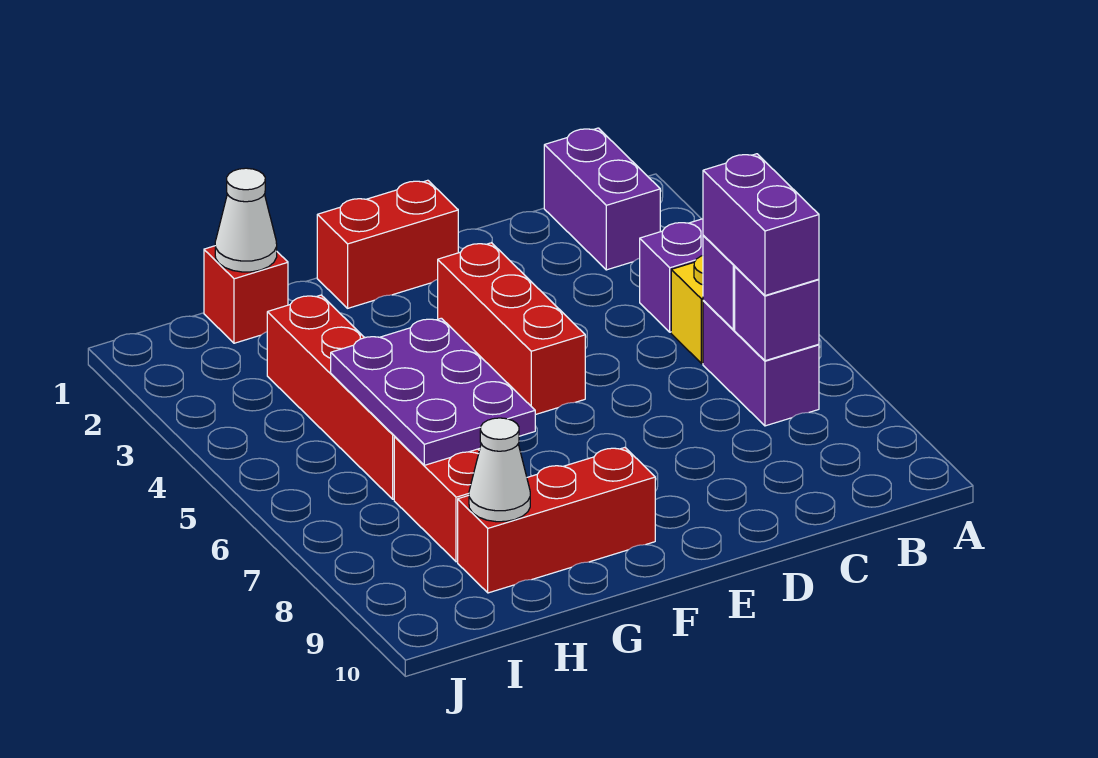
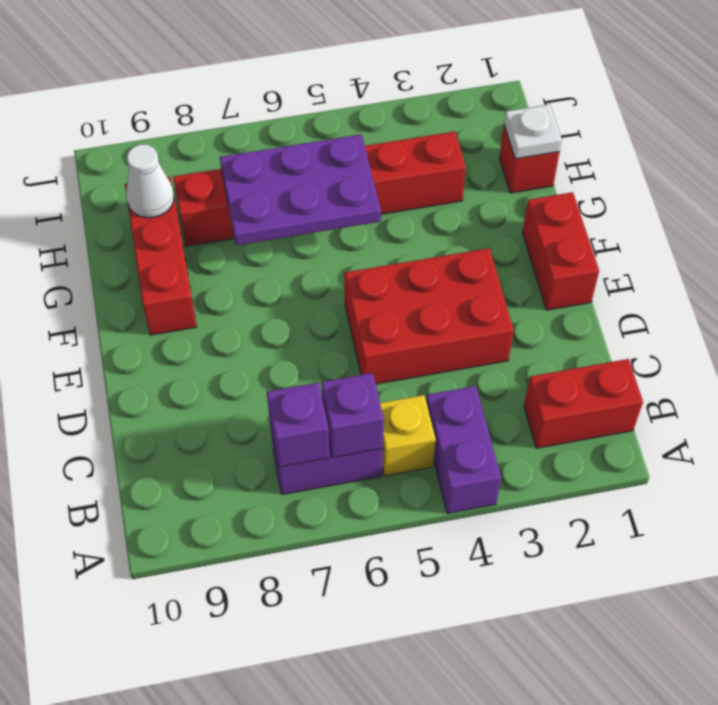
purple brick B1:B2 level 1 -> red brick B1:B2 level 1
purple brick B6:B7 level 3 -> none
red brick E3:E5 level 1 -> red brick D3:E5 level 1
white cone H1 level 2 -> white plate H1 level 2

